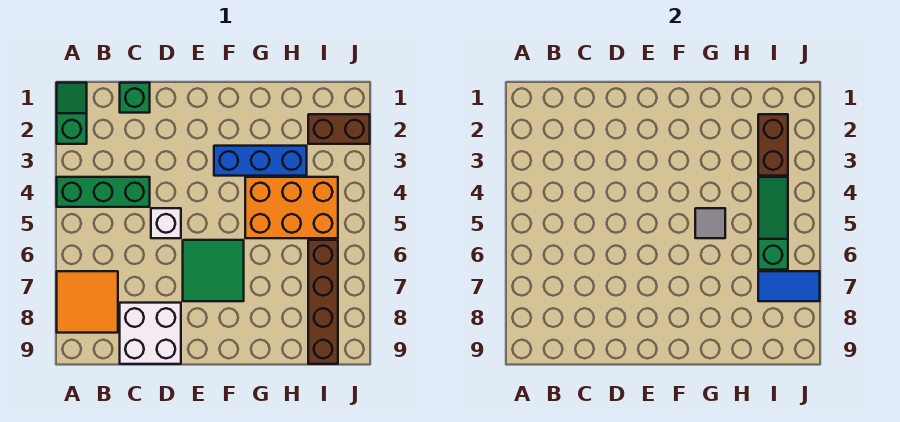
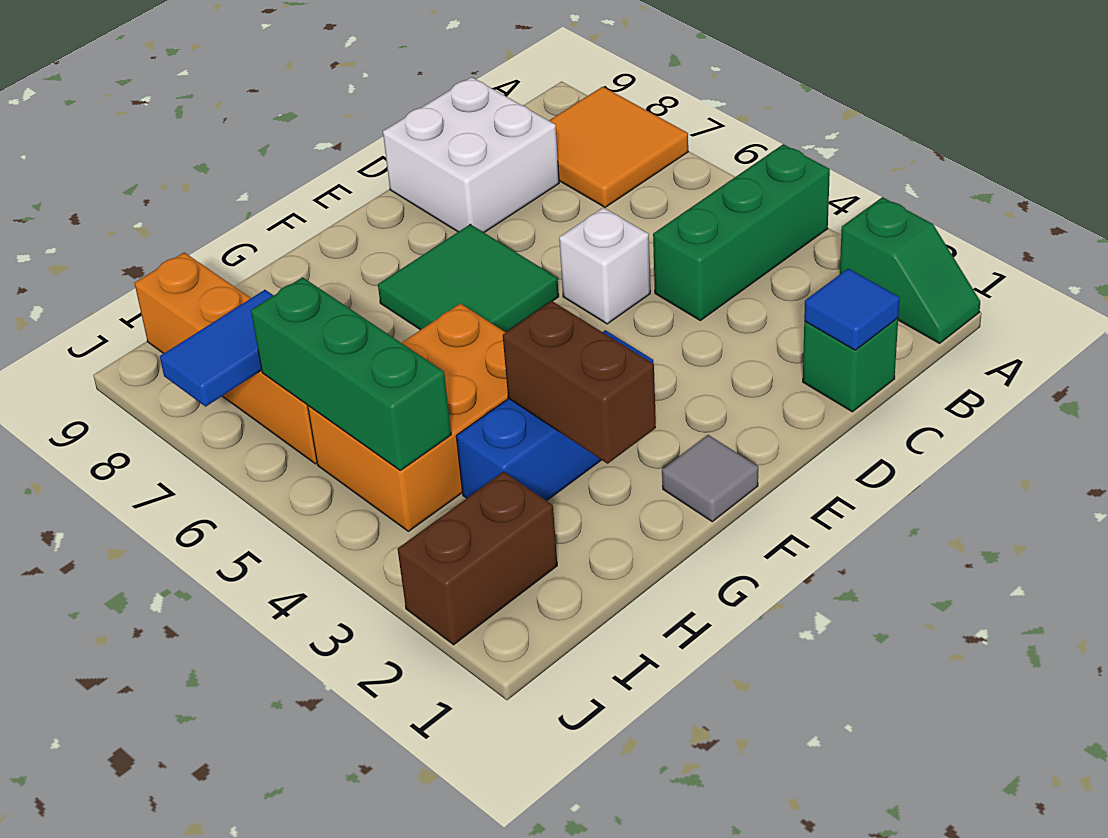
none -> blue tile C1 level 2
grey tile G5 level 2 -> grey tile F1 level 1
brown brick I2:I3 level 2 -> brown brick G2:G3 level 2
green slope I4:I6 level 2 top 6 -> green brick I4:I6 level 2
brown brick I6:I9 level 1 -> orange brick I6:I9 level 1

